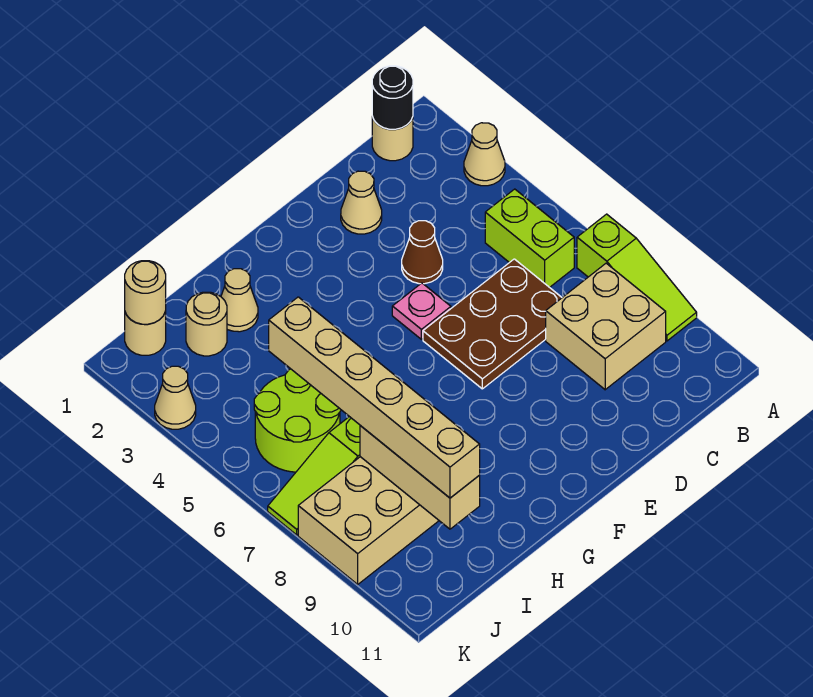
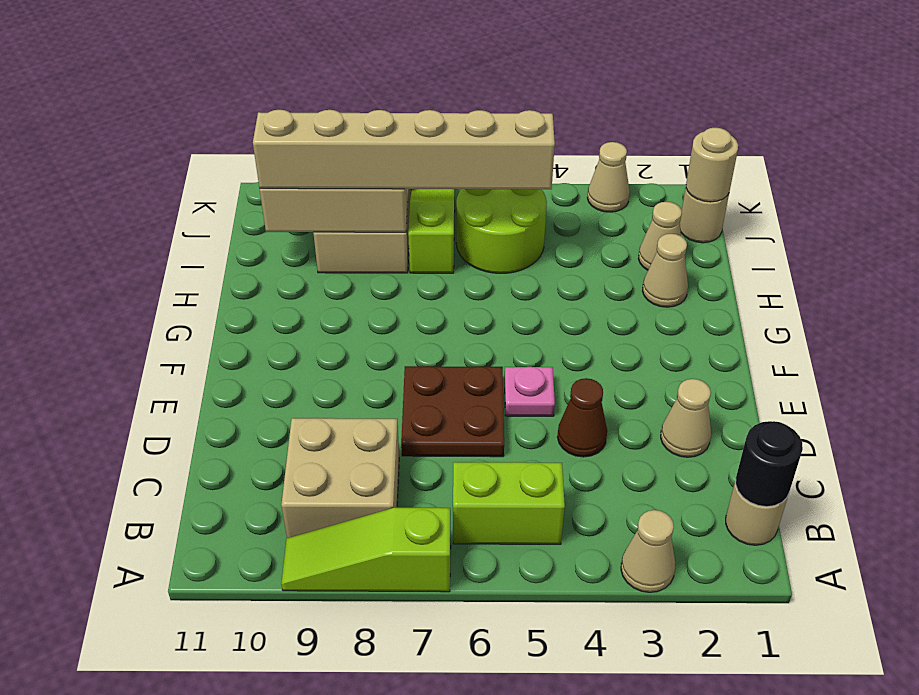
brown plate C6:E7 level 1 -> brown plate D6:E7 level 1
tan round brick I2 level 1 -> tan cone I2 level 1

